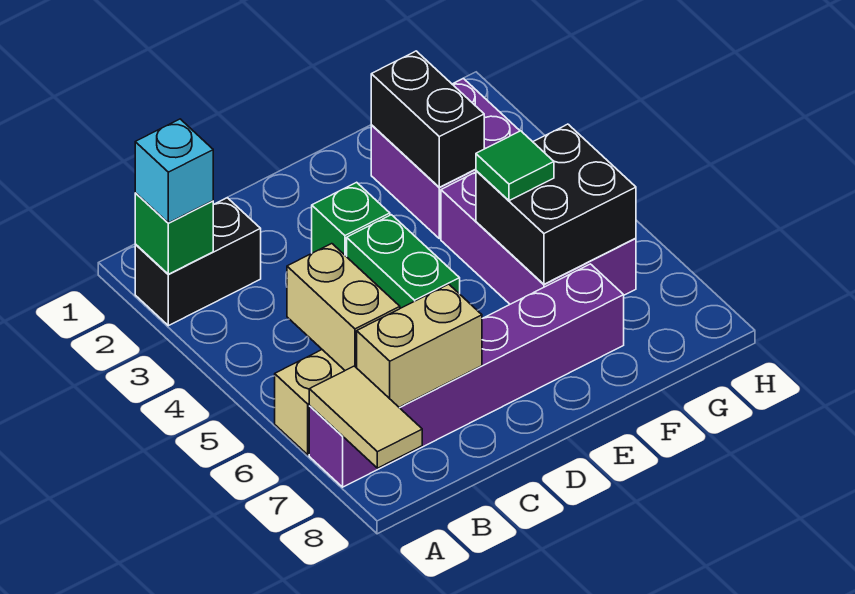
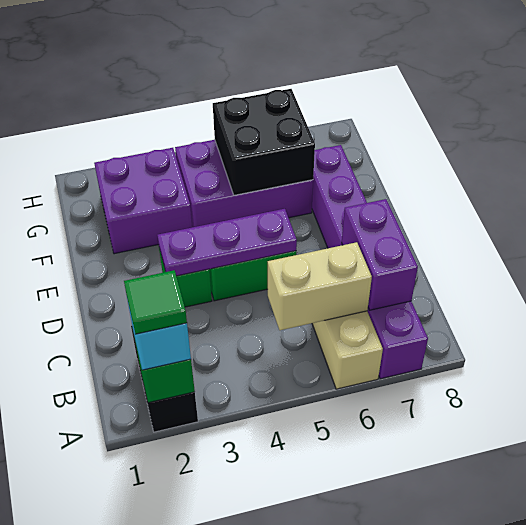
tan tile A7:A8 level 2 -> none
tan brick B7:C7 level 2 -> purple brick B7:C7 level 2
none -> purple plate D3:D5 level 2
black brick F2:F3 level 2 -> none
green tile F5 level 3 -> green tile A2 level 4

